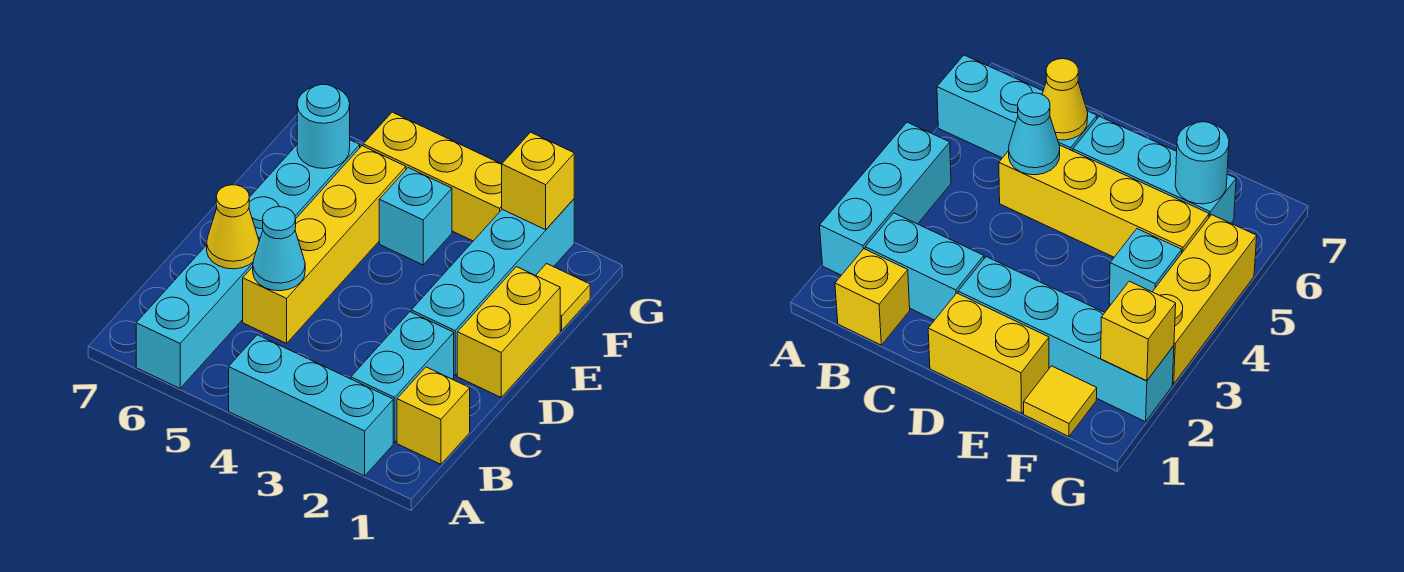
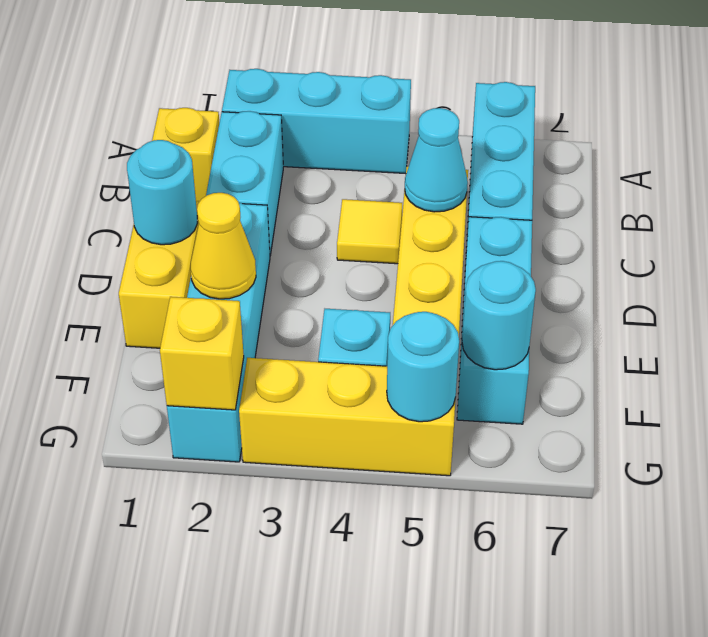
yellow cone C6 level 2 -> yellow cone E2 level 2
none -> cyan round brick D1 level 2
yellow tile F1 level 1 -> yellow tile C4 level 1
none -> cyan round brick G5 level 2

